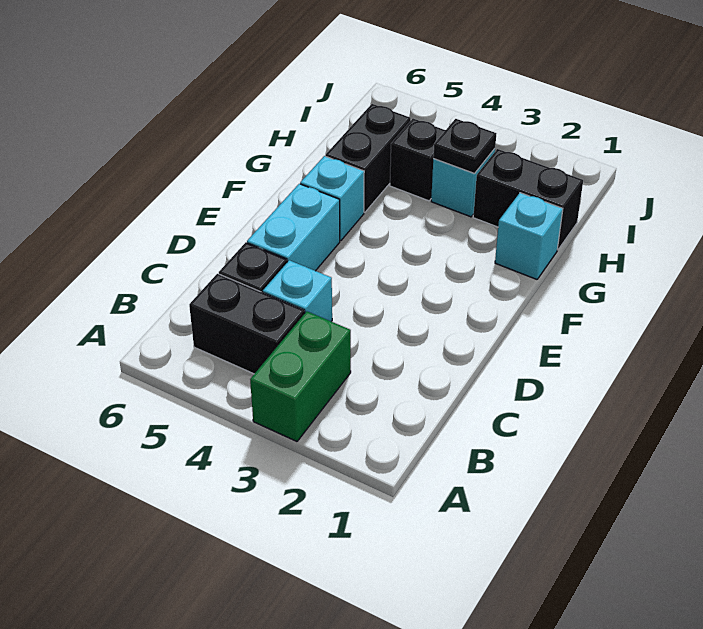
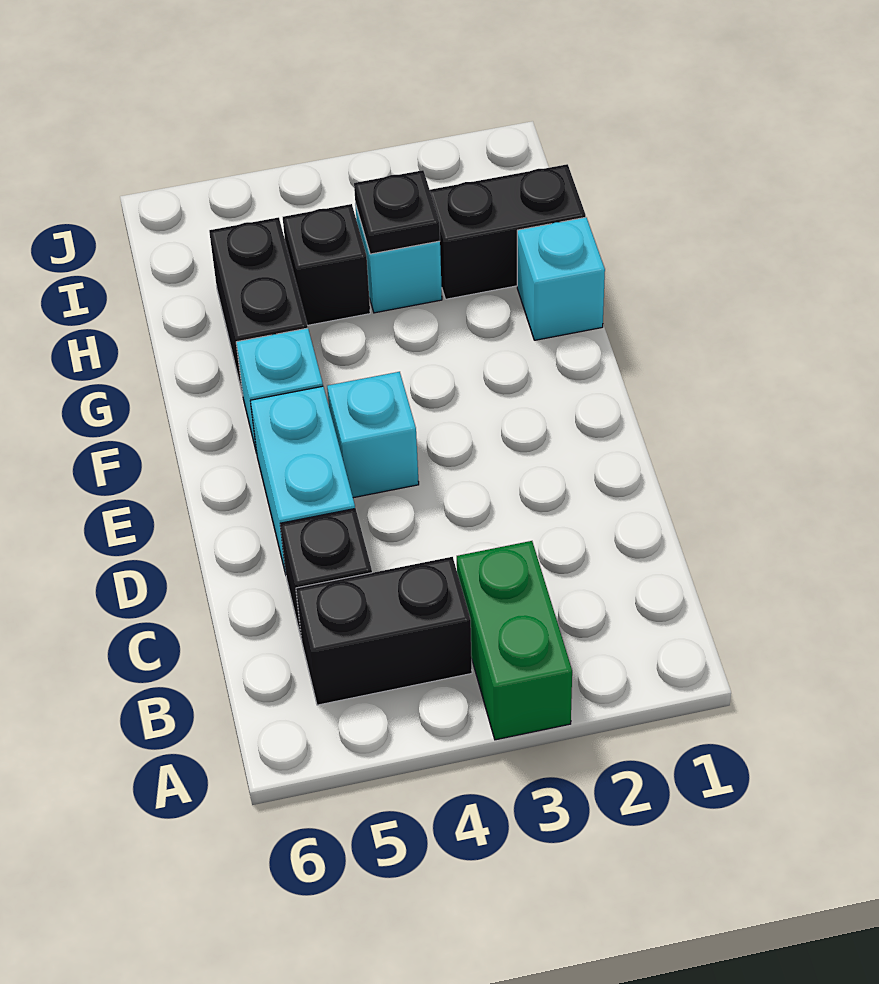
cyan brick C4 level 1 -> cyan brick E4 level 1

